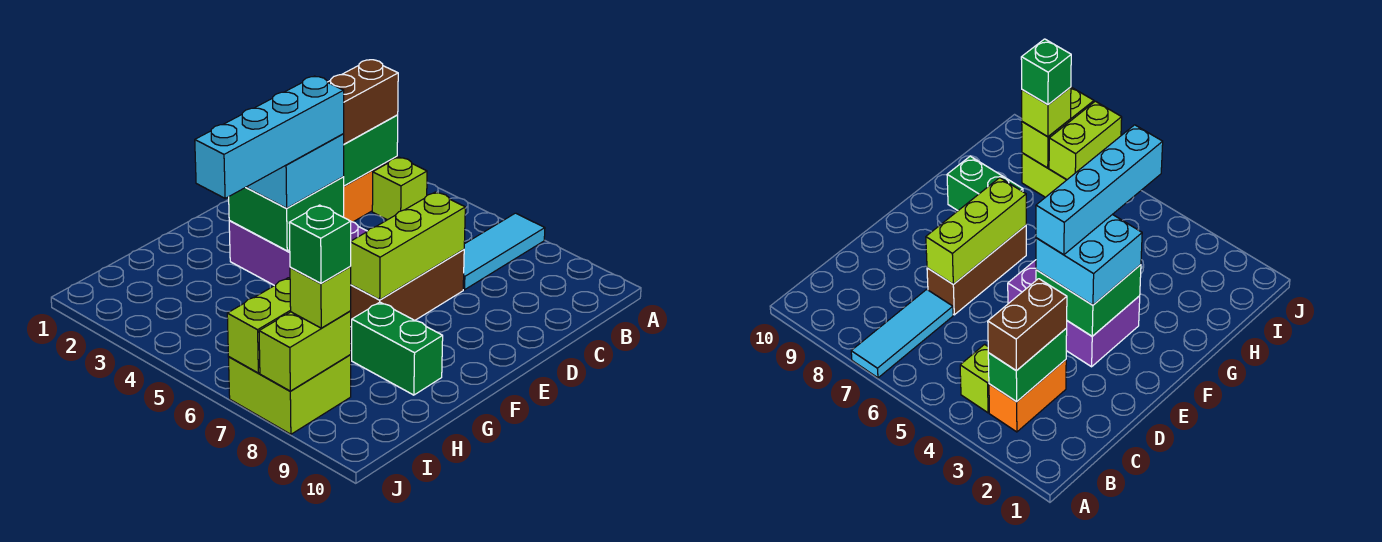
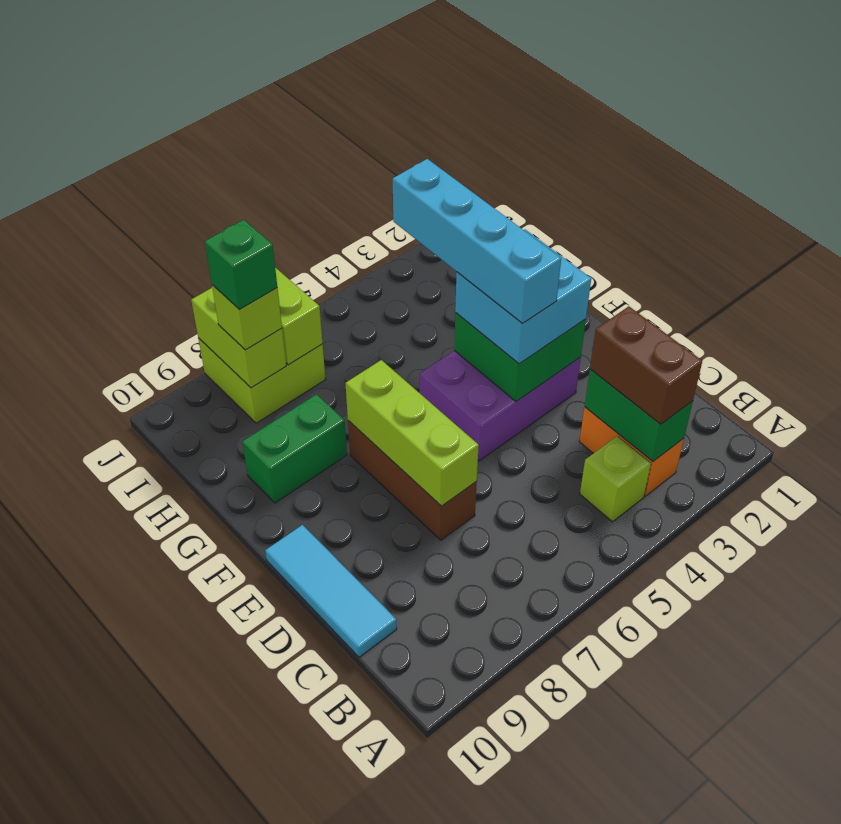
cyan tile A7:C7 level 1 -> cyan tile C10:E10 level 1

